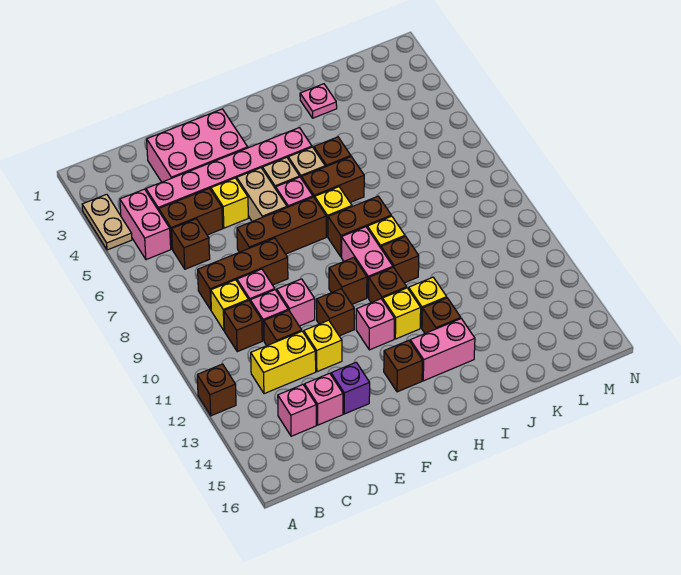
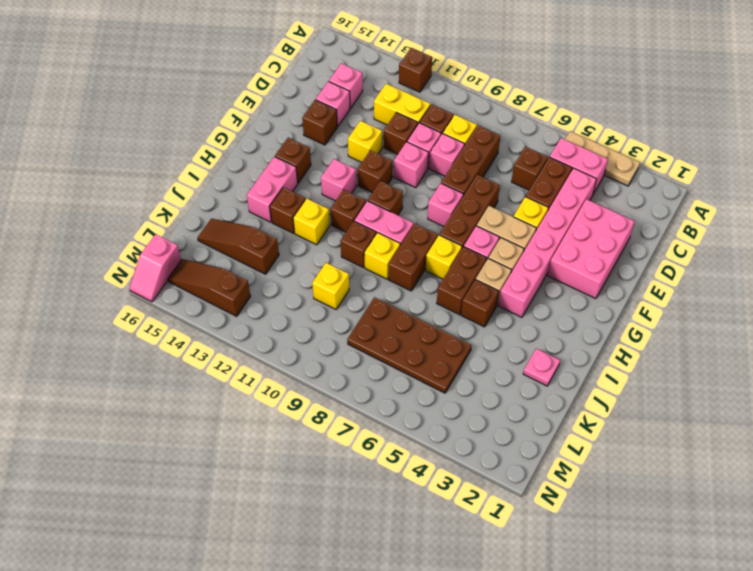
tan plate A3:A4 level 1 -> tan plate A3:A5 level 1
yellow brick C12:D12 level 1 -> yellow brick C11:C12 level 1
purple brick E14 level 1 -> brown brick E14 level 1
none -> pink brick F8 level 1
yellow brick H12 level 1 -> yellow brick K10 level 1
none -> brown plate K5:L8 level 1
none -> brown slope K13:K15 level 1 top 13
none -> brown slope M13:M15 level 1 top 13
none -> pink slope M16:N16 level 1 top M

